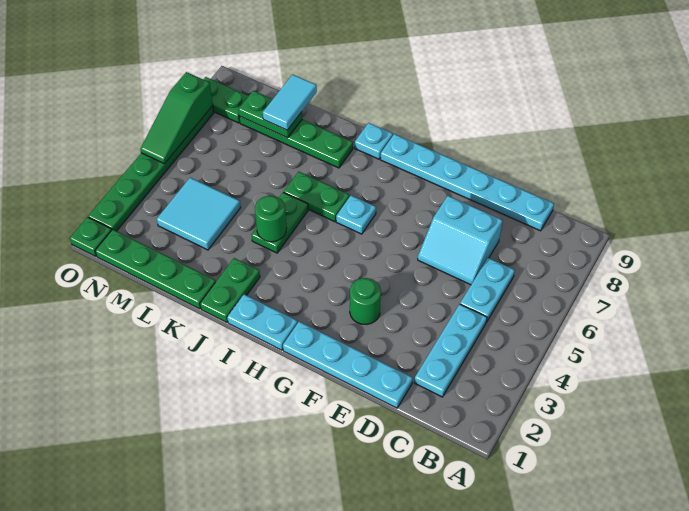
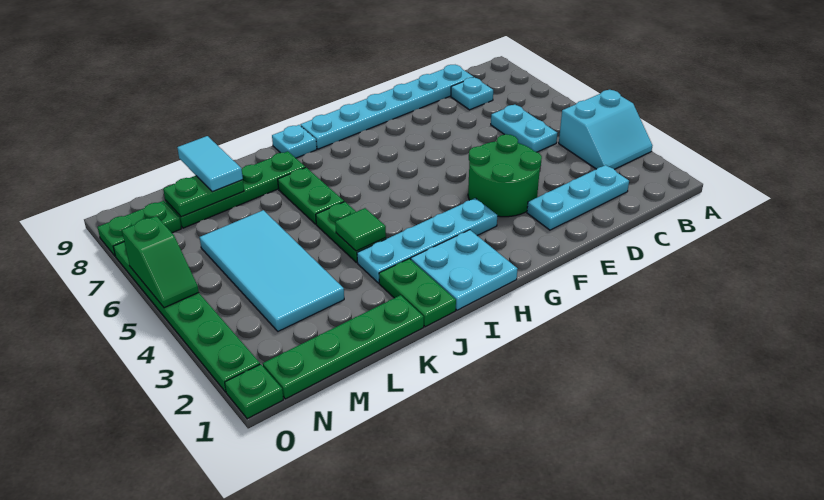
cyan plate C2:C4 level 1 -> cyan plate C2:E2 level 1
cyan plate D1:G1 level 1 -> cyan plate G3:J3 level 1
cyan slope D6:E7 level 1 top 7 -> cyan slope A3:B4 level 1 top 4
green round brick F3 level 1 -> green round brick E3:F4 level 1
cyan plate H1:I1 level 1 -> cyan plate H1:I2 level 1
cyan plate H6 level 1 -> cyan plate C8 level 1
green plate I6:J6 level 1 -> green plate J6:J7 level 1
green round brick J4 level 2 -> green tile J4 level 2
cyan tile L3:M4 level 1 -> cyan tile L3:M6 level 1
green slope O5:O7 level 2 top 7 -> green slope O5:O6 level 2 top 6

